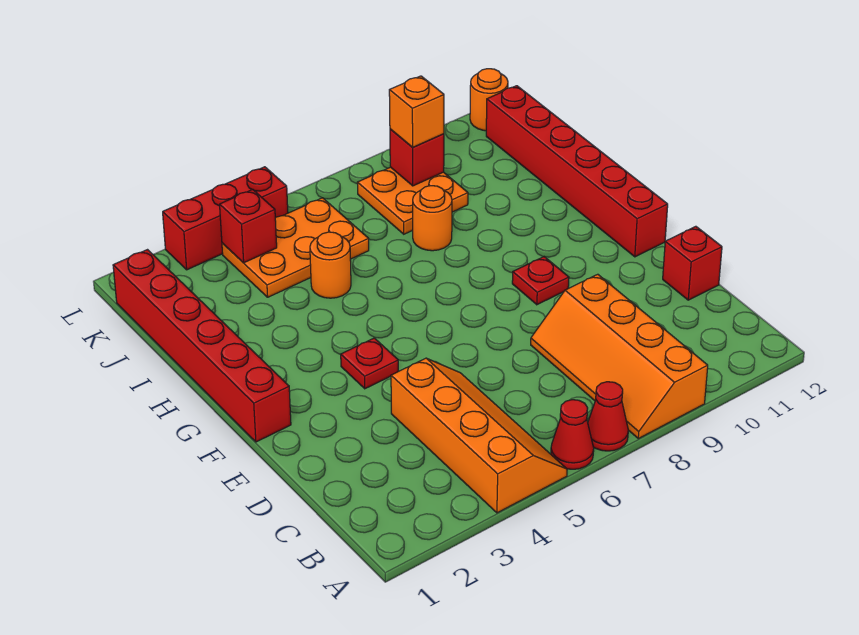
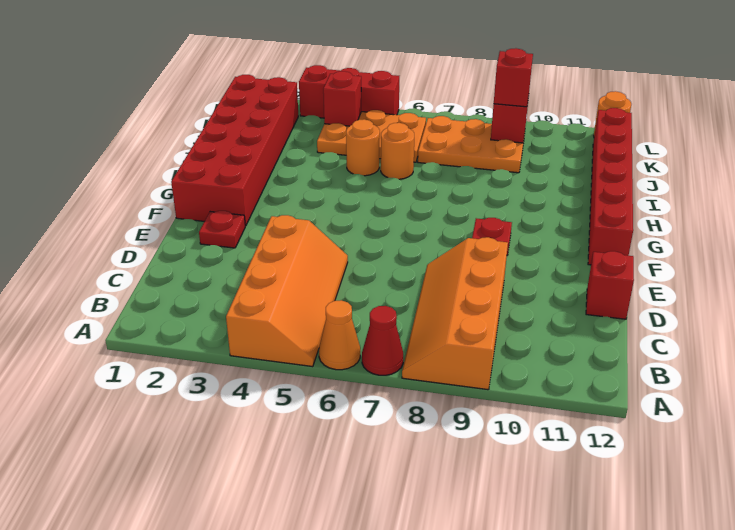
red cone A6 level 1 -> orange cone A6 level 1
red brick F1:K1 level 1 -> red brick F1:K2 level 1
red plate F4 level 1 -> red plate E2 level 1
orange round brick I8 level 1 -> orange round brick I6 level 1
orange plate J8:K9 level 1 -> orange plate J7:K9 level 1
orange brick K9 level 3 -> red brick K9 level 3

